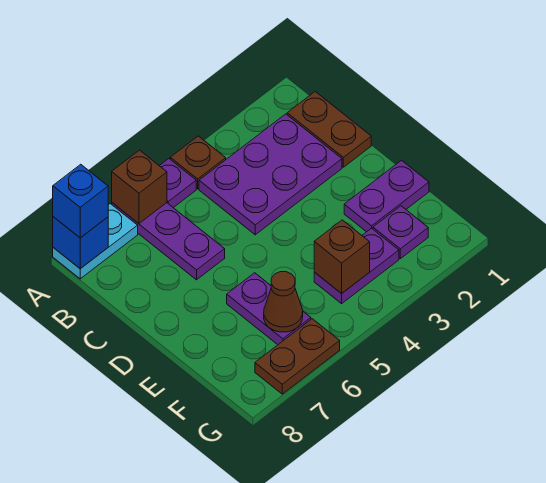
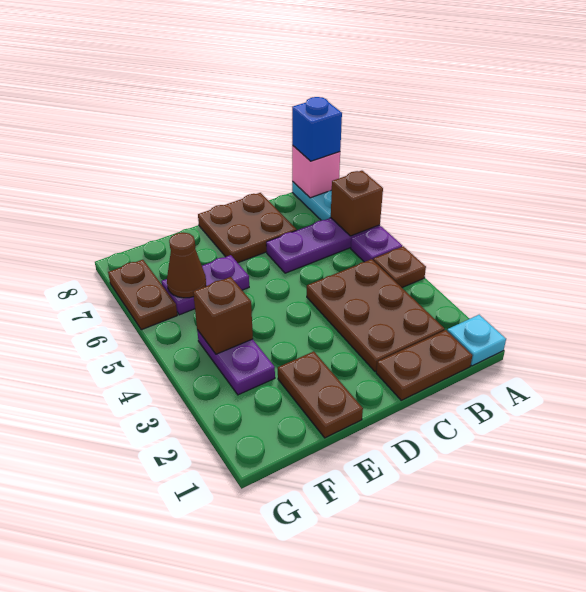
none -> cyan plate A1 level 1
blue brick A8 level 2 -> pink brick A8 level 2
purple plate B2:C4 level 1 -> brown plate B2:C4 level 1
none -> brown plate C7:D8 level 1
purple plate E1:E2 level 1 -> brown plate E1:E2 level 1
purple plate F2 level 1 -> none

